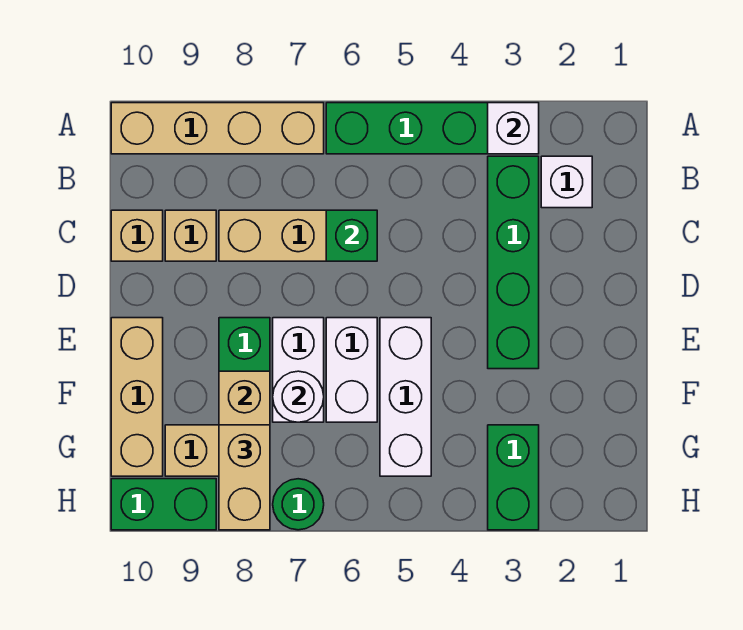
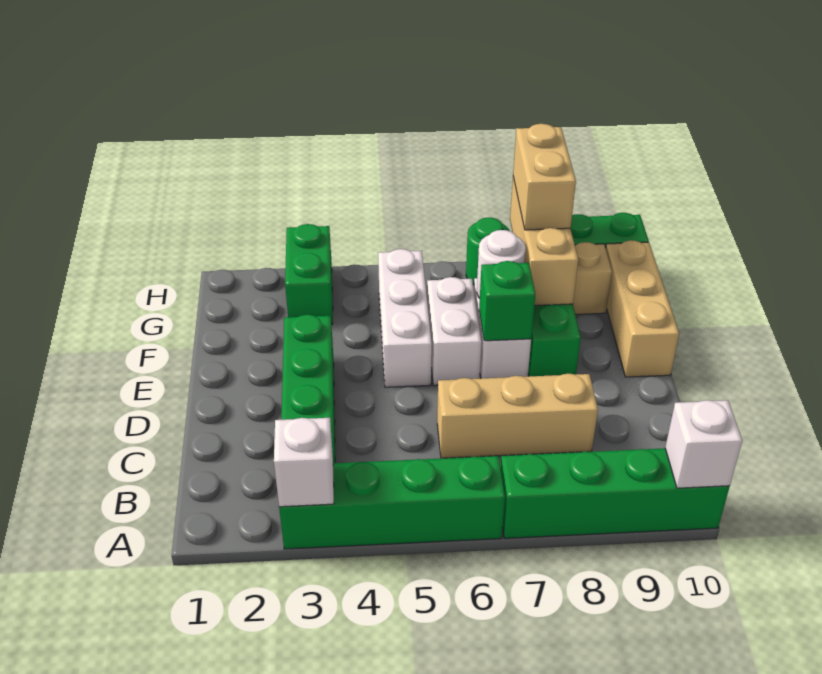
tan brick A7:A10 level 1 -> green brick A7:A10 level 1
white brick B2 level 1 -> white brick A10 level 2
green brick C6 level 2 -> green brick E7 level 2
tan brick C9 level 1 -> none
tan brick C10 level 1 -> none

